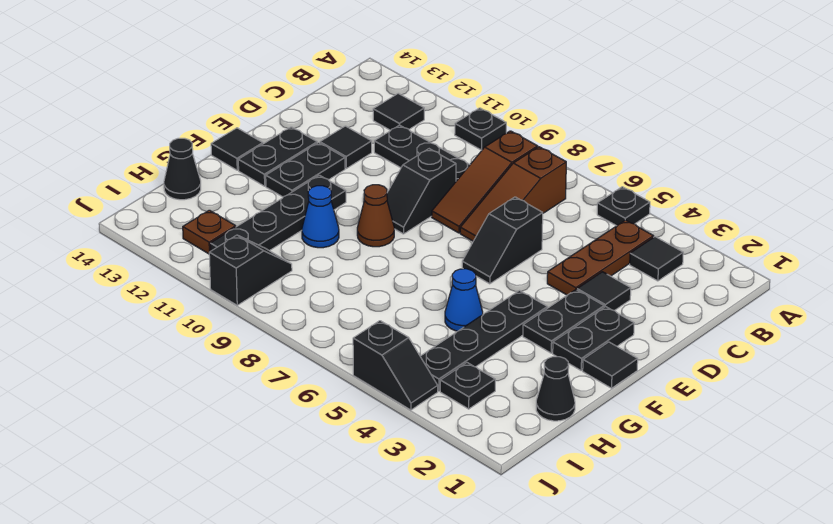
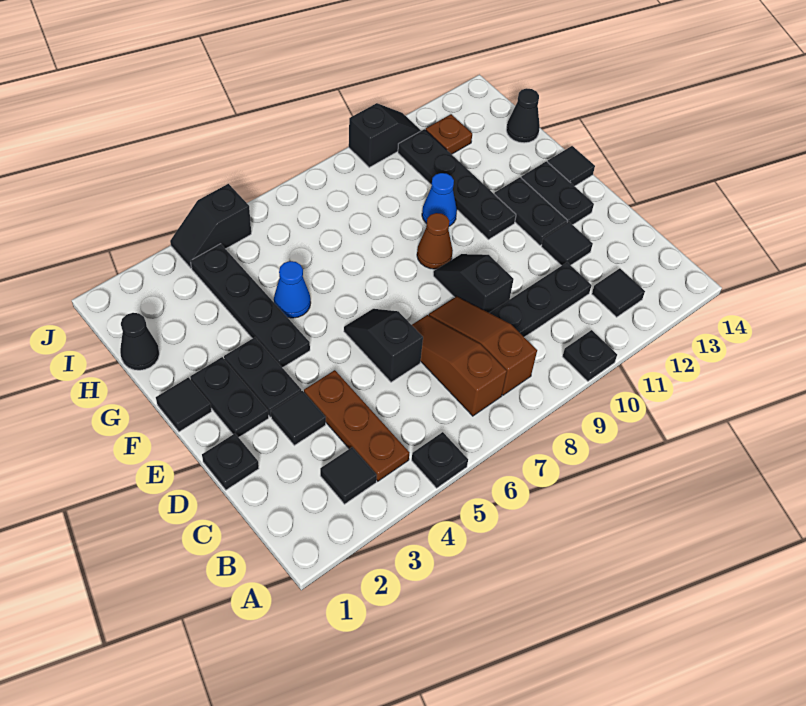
black plate I3 level 1 -> black plate D1 level 1
black slope I10:J10 level 1 top J -> black slope J10:J11 level 1 top 10

